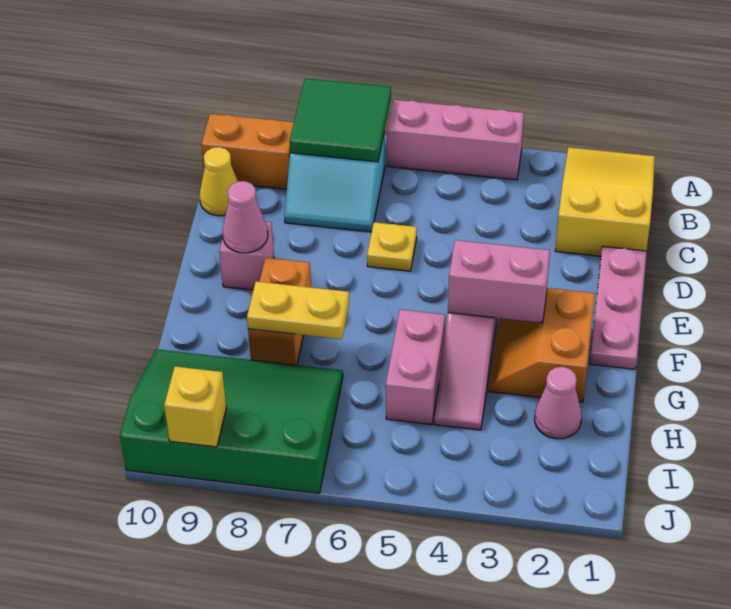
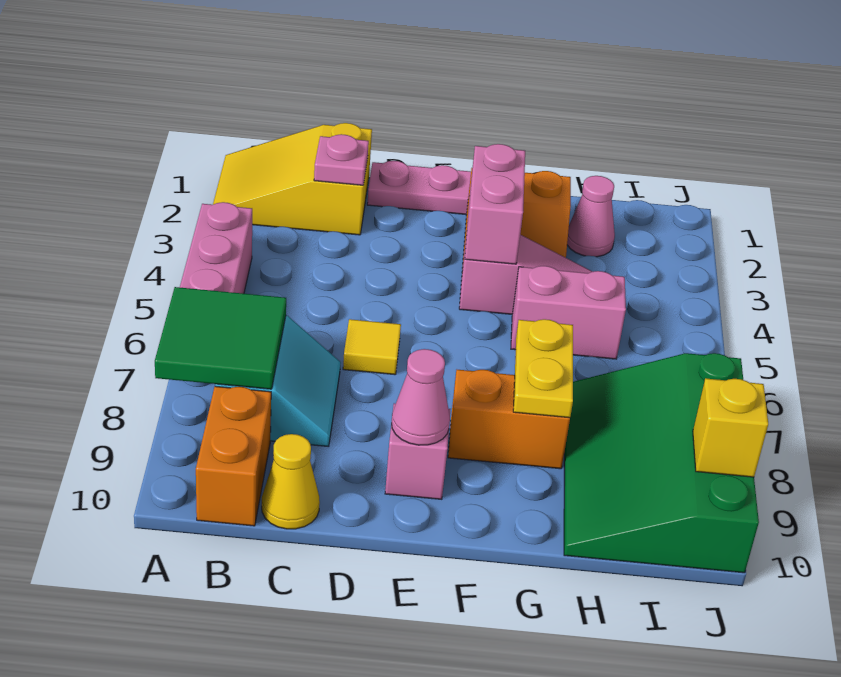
none -> pink plate C2 level 2
yellow plate D6 level 1 -> yellow tile D6 level 1

